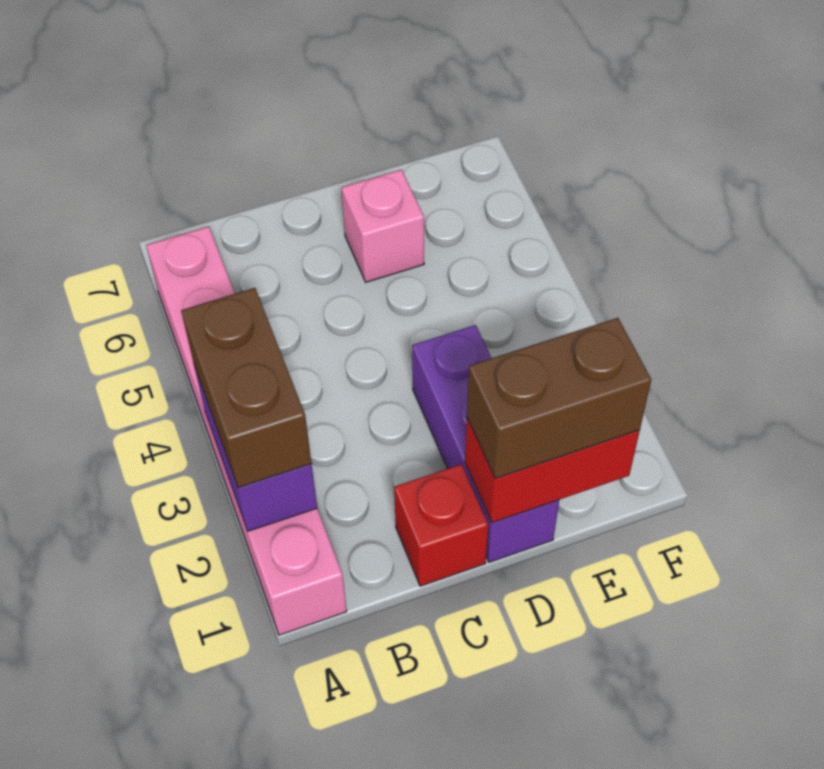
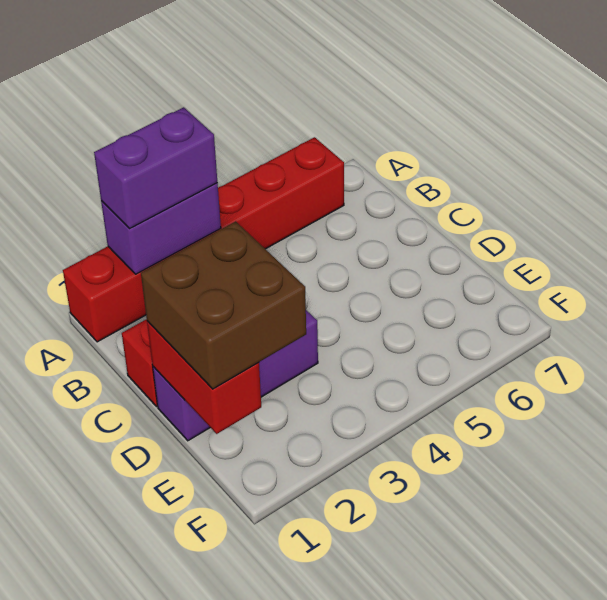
pink brick A1:A6 level 1 -> red brick A1:A6 level 1
brown brick A2:A3 level 3 -> purple brick A2:A3 level 3
brown brick D1:E1 level 3 -> brown brick D1:E2 level 3
pink brick D6 level 1 -> none

